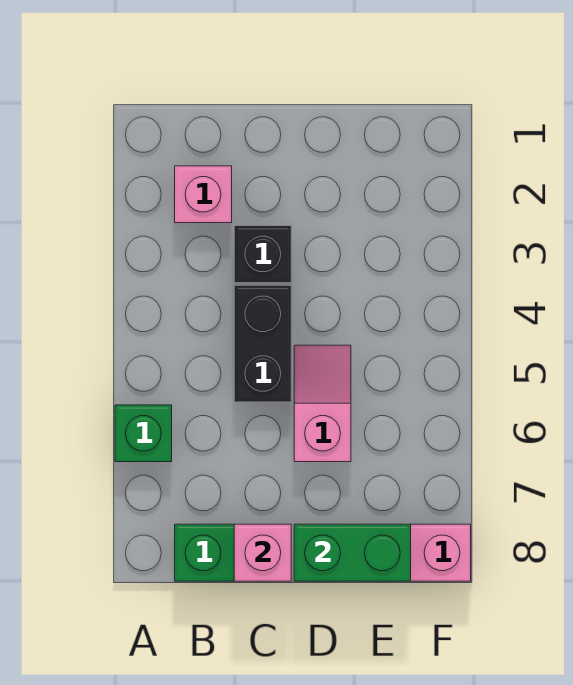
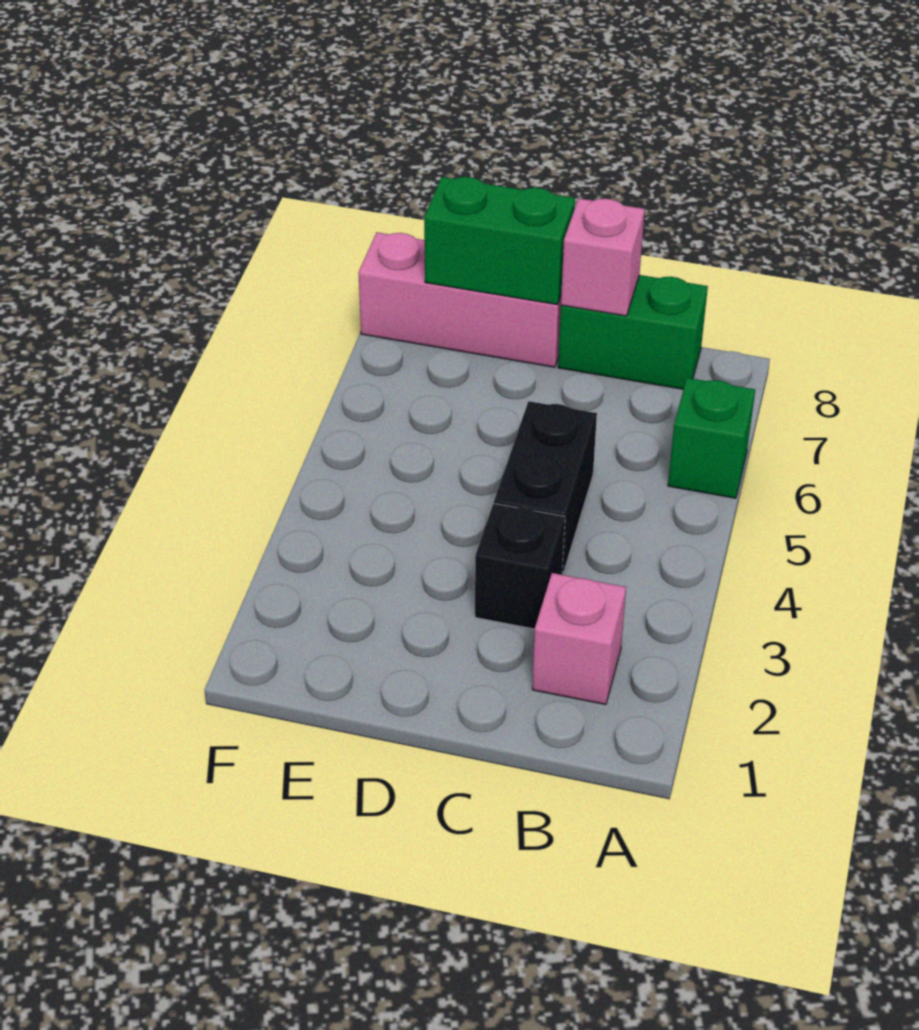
pink slope D5:D6 level 1 top 6 -> none

